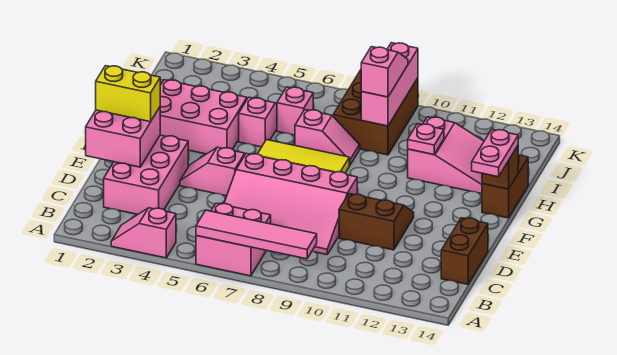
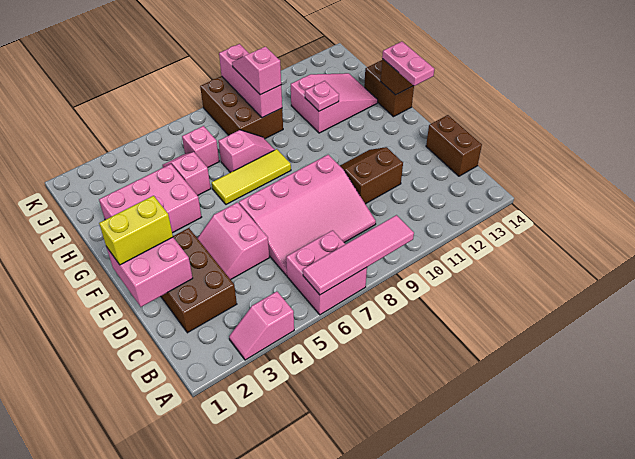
pink brick C2:E3 level 1 -> brown brick C2:E3 level 1
pink slope E4:E5 level 1 top 5 -> pink slope D4:E5 level 1 top 5

